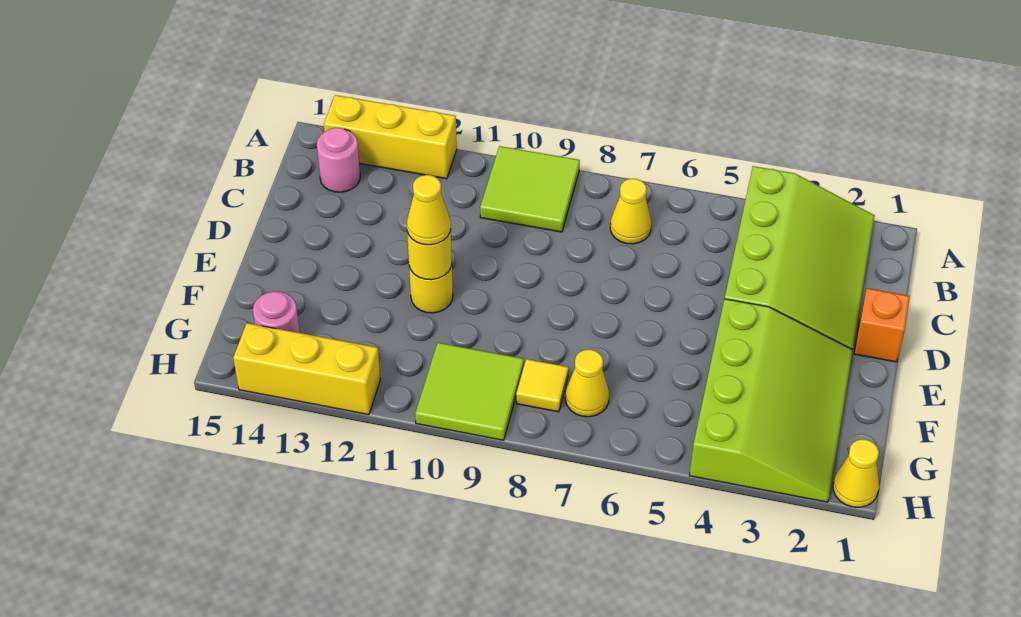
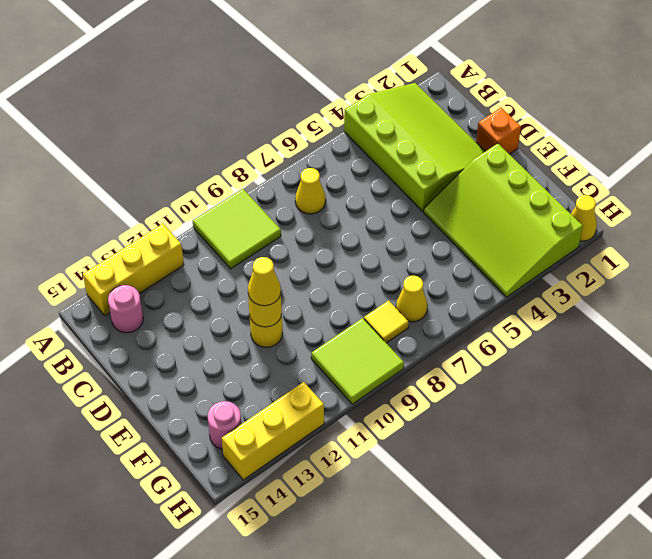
lime slope E2:H4 level 1 top 4 -> lime slope E2:H4 level 1 top 2

